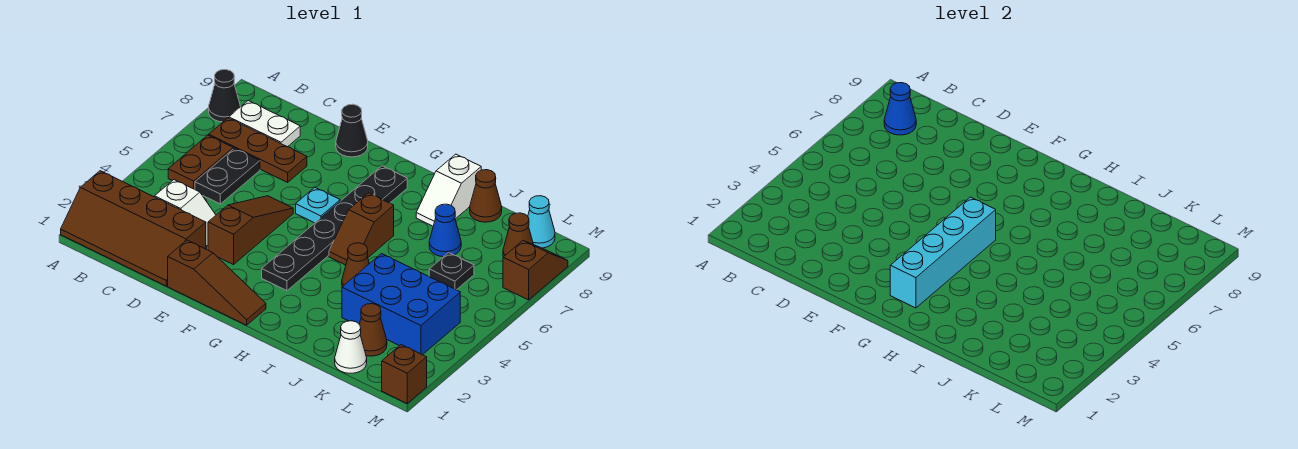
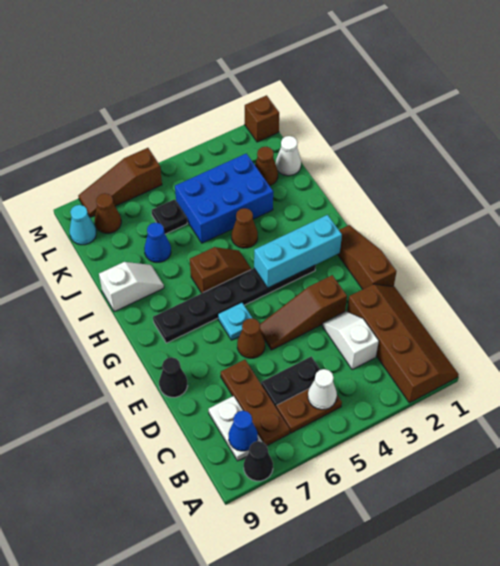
none -> white cone B5 level 2
cyan brick G2:G5 level 2 -> cyan brick G2:G4 level 2
blue brick J3:L4 level 1 -> blue brick J3:K5 level 1
brown cone J9 level 1 -> brown cone E6 level 1
brown slope M7:M8 level 1 top 7 -> brown slope M6:M8 level 1 top 6

